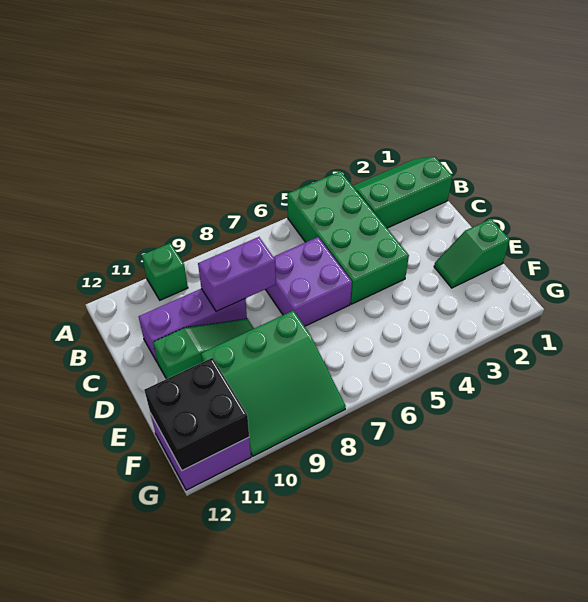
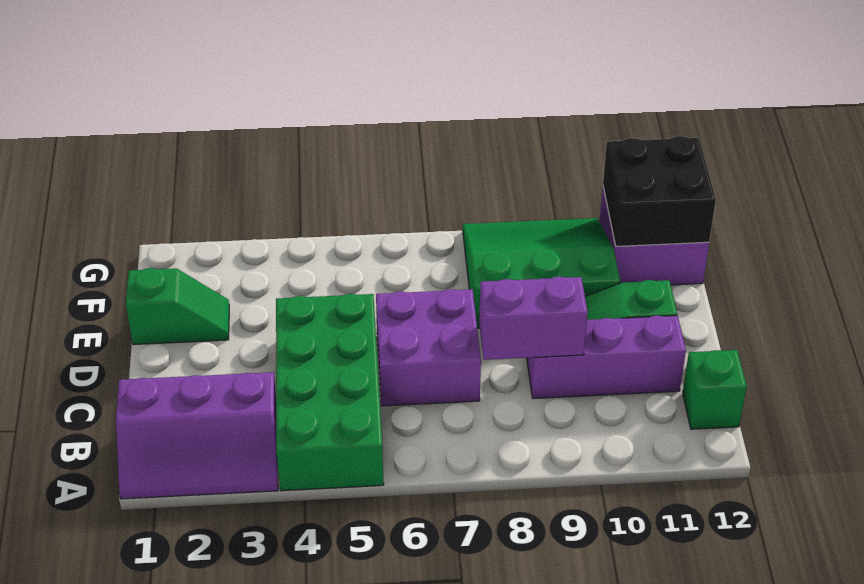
green slope A1:B3 level 1 top B -> purple slope A1:B3 level 1 top B
green brick A10 level 1 -> green brick B12 level 1

